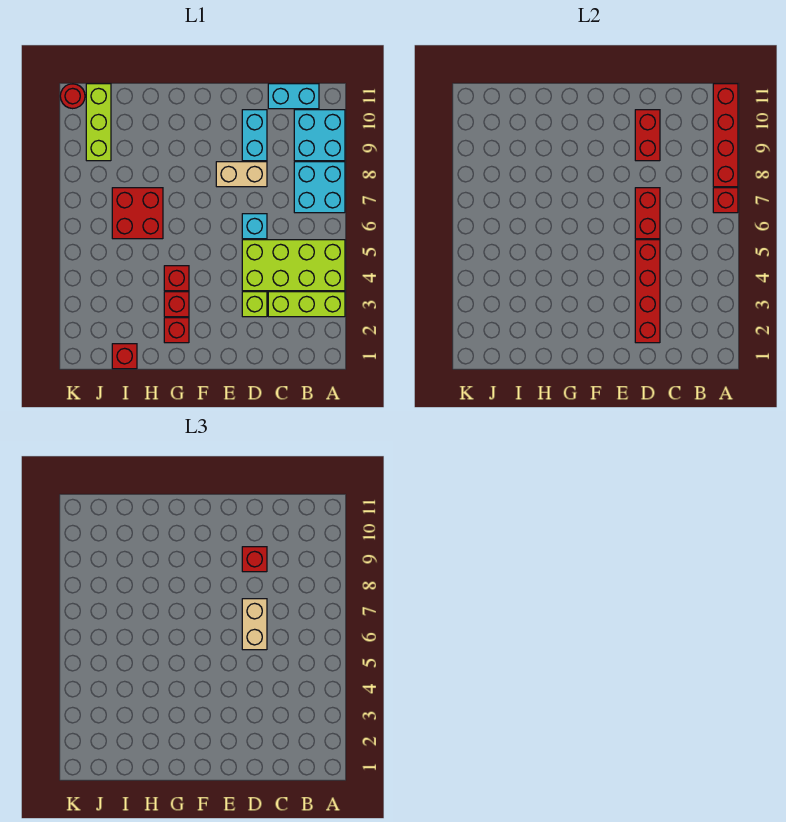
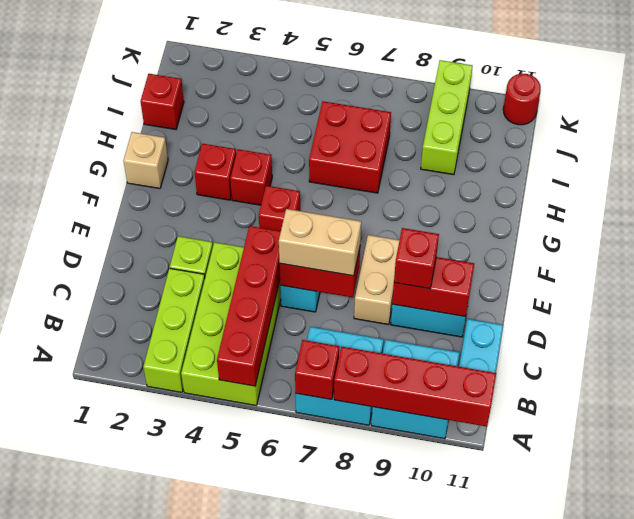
red brick D2:D5 level 2 -> red brick A5:D5 level 2
none -> tan brick G1 level 1
red brick G2 level 1 -> red brick F5 level 1
lime brick J9:J11 level 1 -> lime brick I9:K9 level 1

